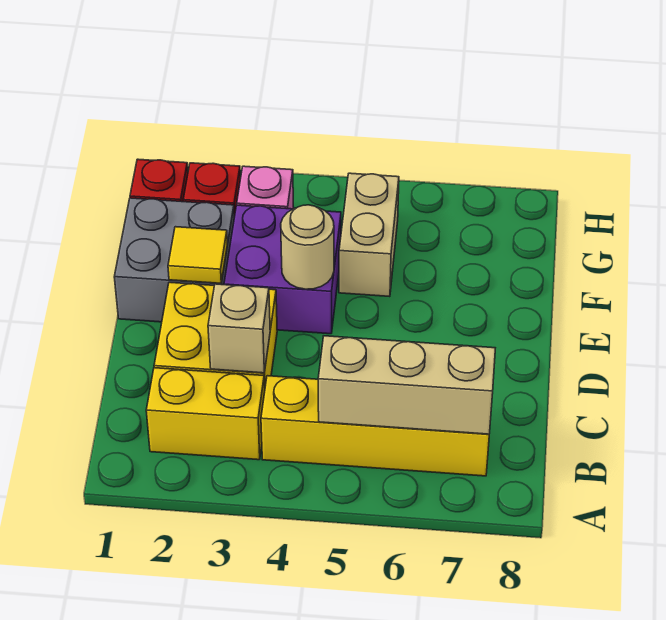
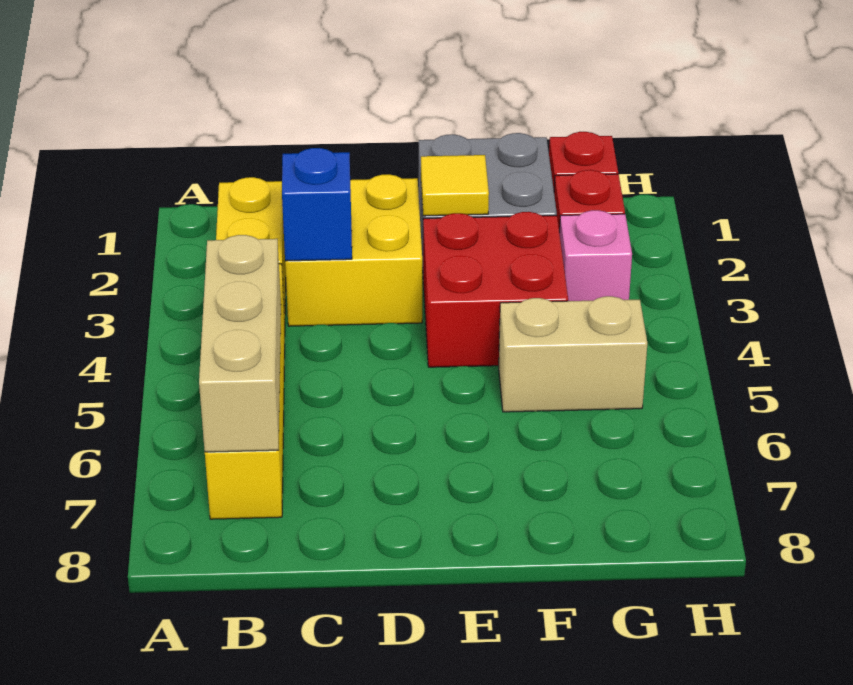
tan brick C3 level 2 -> blue brick C3 level 2
purple brick E3:F4 level 1 -> red brick E3:F4 level 1
tan round brick E4 level 2 -> none

